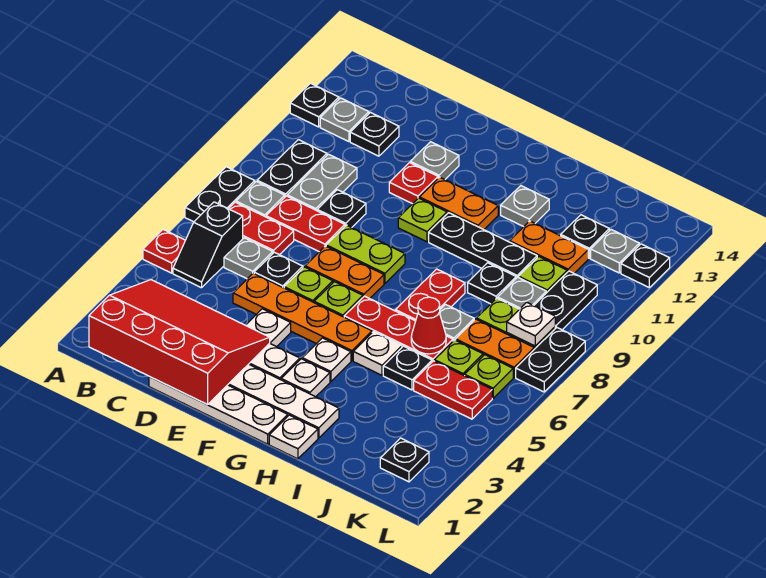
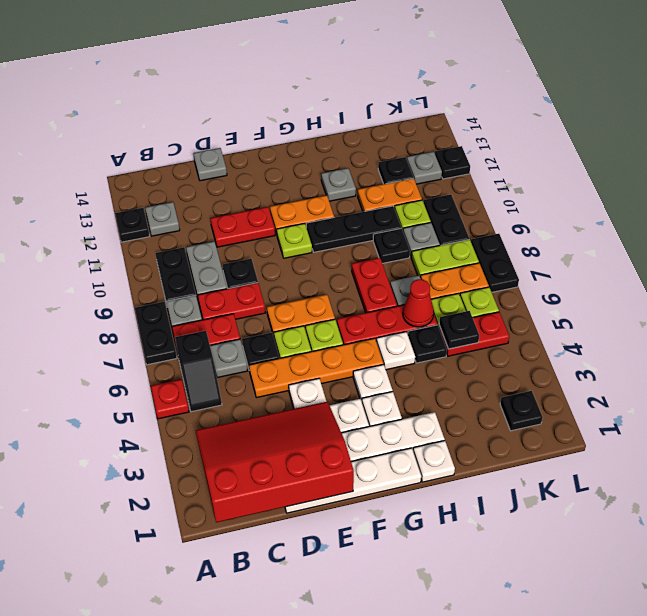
black plate C12 level 1 -> black plate J5 level 2
lime plate E8:F8 level 1 -> none
red plate E11 level 1 -> red plate D11:E11 level 1
grey plate E12 level 1 -> grey plate D14 level 1
white plate K8 level 2 -> none

